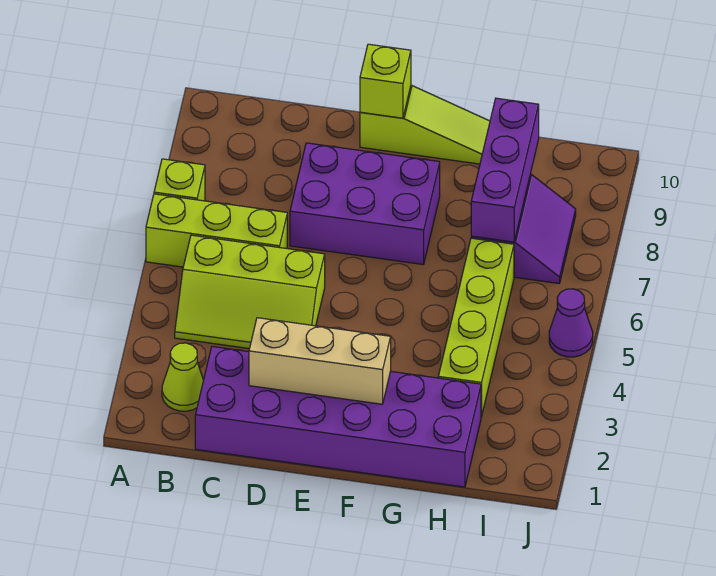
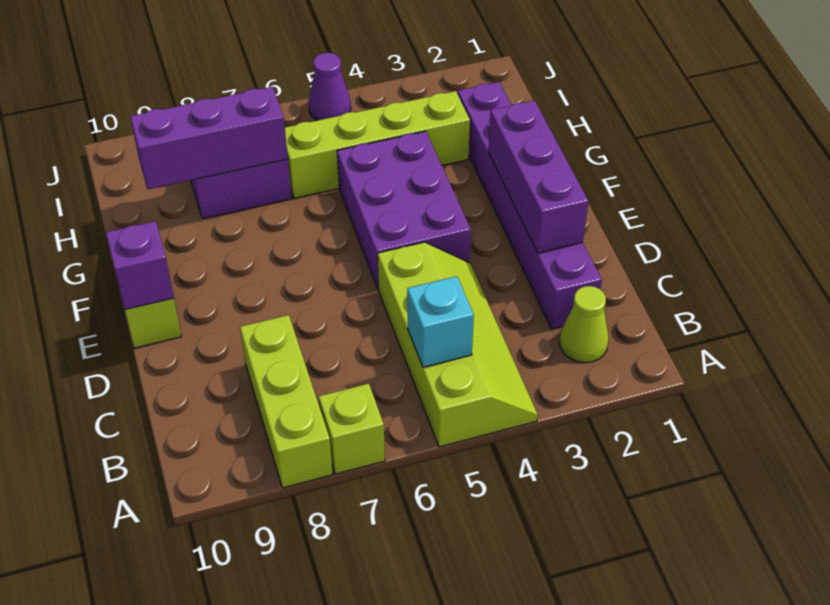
lime brick A6:C6 level 1 -> lime brick A8:C8 level 1
lime slope B4:D5 level 1 top 5 -> lime slope A4:D5 level 1 top 5
none -> cyan brick B5 level 2
purple brick C1:H2 level 1 -> purple brick C2:H2 level 1
tan brick D2:F2 level 2 -> purple brick D2:F2 level 2
purple brick D7:F8 level 1 -> purple brick E4:G5 level 1
lime brick E10 level 2 -> purple brick E10 level 2

